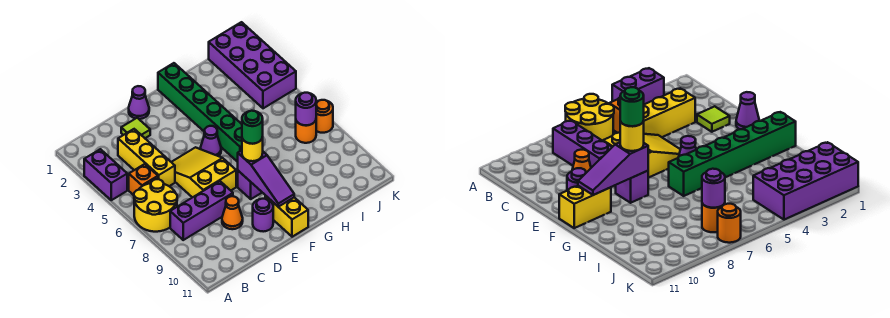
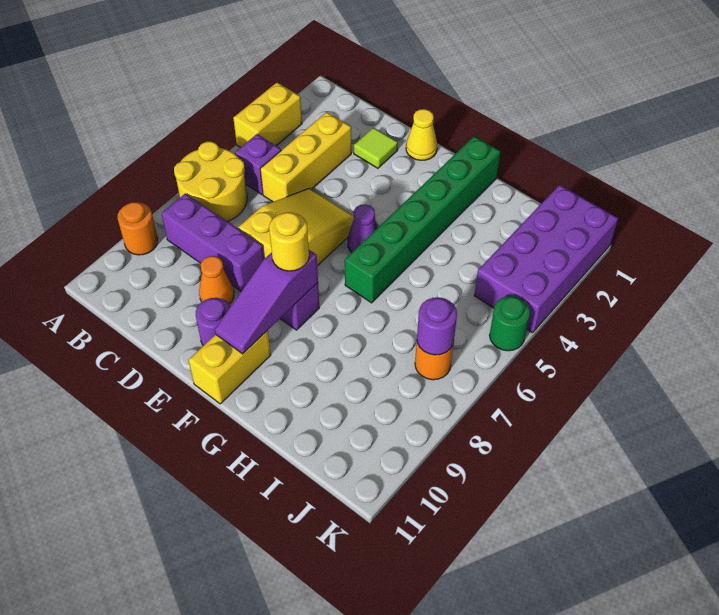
purple brick A3:A4 level 1 -> yellow brick A3:A4 level 1
orange brick B5 level 1 -> purple brick B5 level 1
purple cone E1 level 1 -> yellow cone E1 level 1
green round brick F8 level 4 -> green round brick K5 level 1
orange round brick K7 level 1 -> orange round brick A9 level 1

